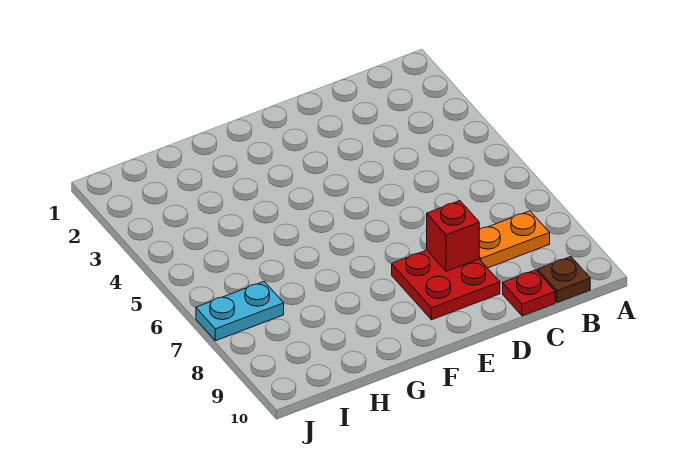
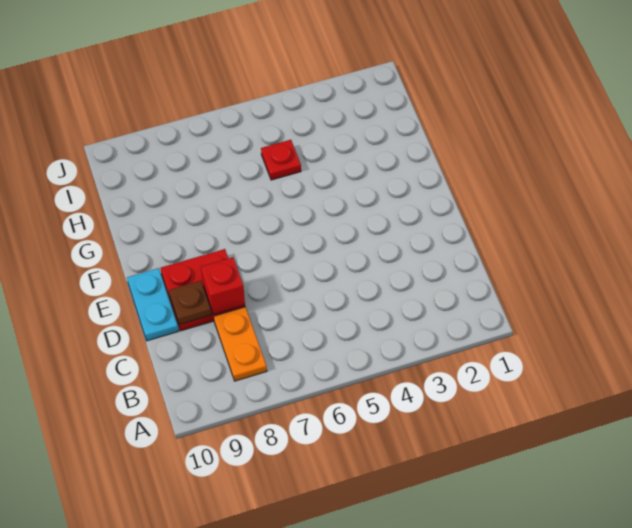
brown plate B10 level 1 -> brown plate D9 level 2
red plate C10 level 1 -> red plate H5 level 1
cyan plate I7:J7 level 1 -> cyan plate D10:E10 level 1

